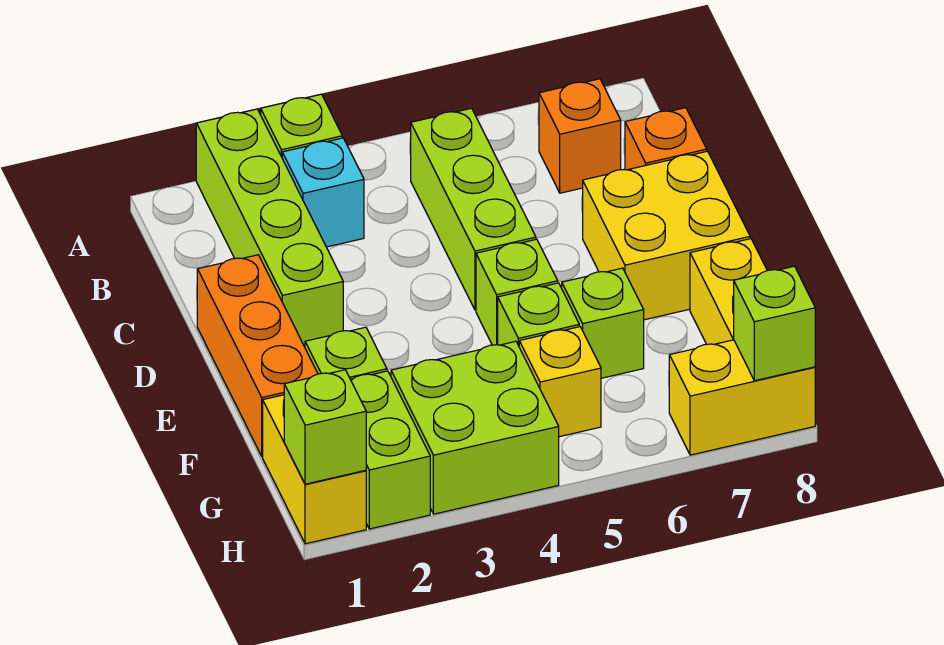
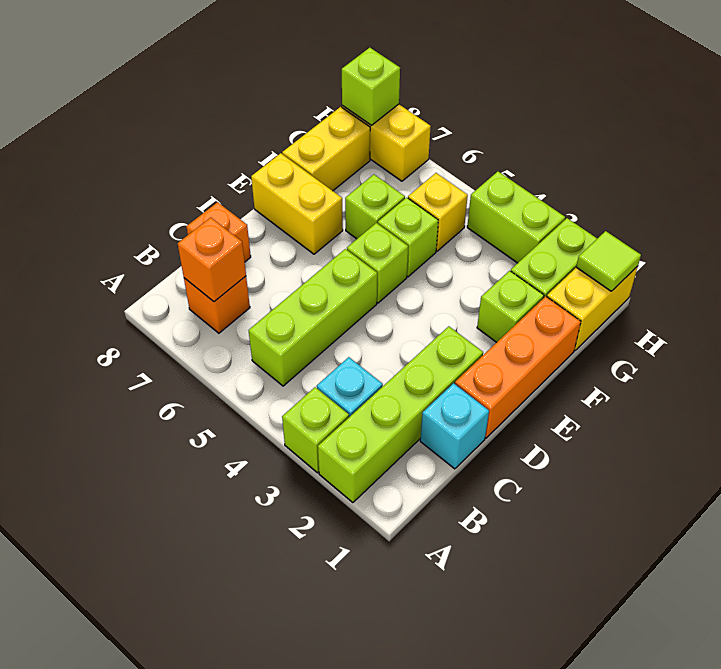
none -> orange brick B7 level 2
none -> cyan brick C1 level 1
yellow brick D7:E8 level 1 -> yellow brick E7:E8 level 1
lime brick G3:H4 level 1 -> lime brick H3:H4 level 1
lime brick H1 level 2 -> lime tile H1 level 2

